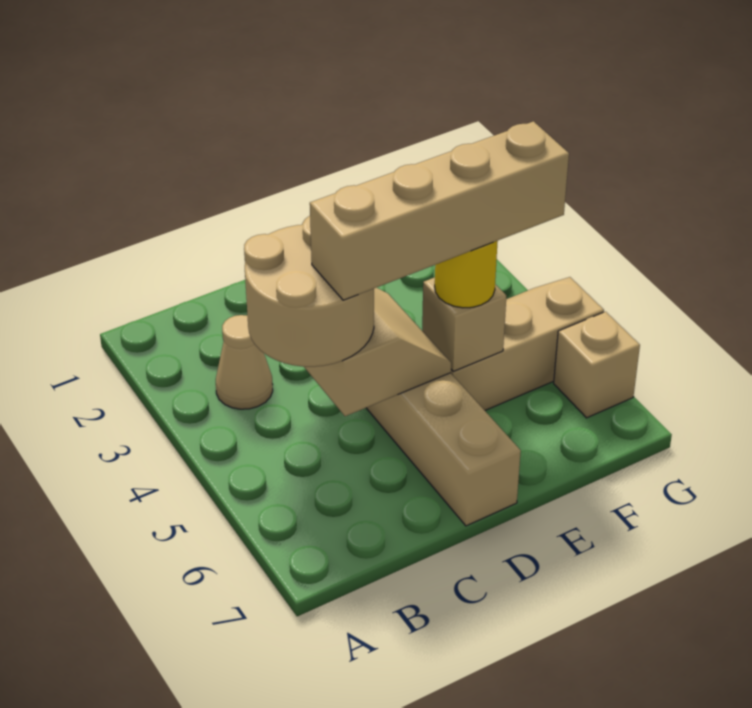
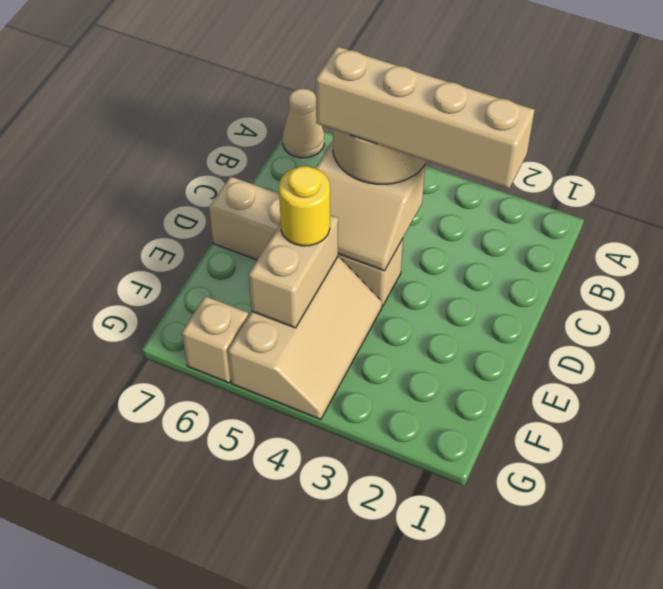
tan cone B3 level 1 -> tan cone A7 level 1
tan brick C5:F5 level 4 -> tan brick C2:C5 level 4
tan brick E5 level 2 -> tan brick E5:F5 level 2

